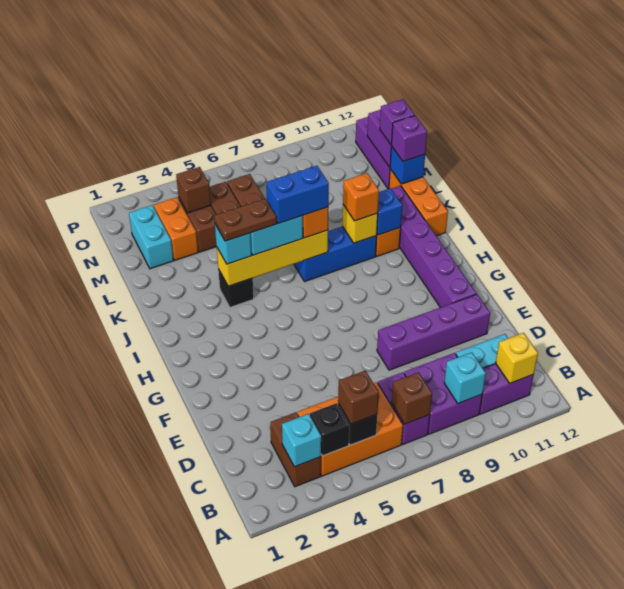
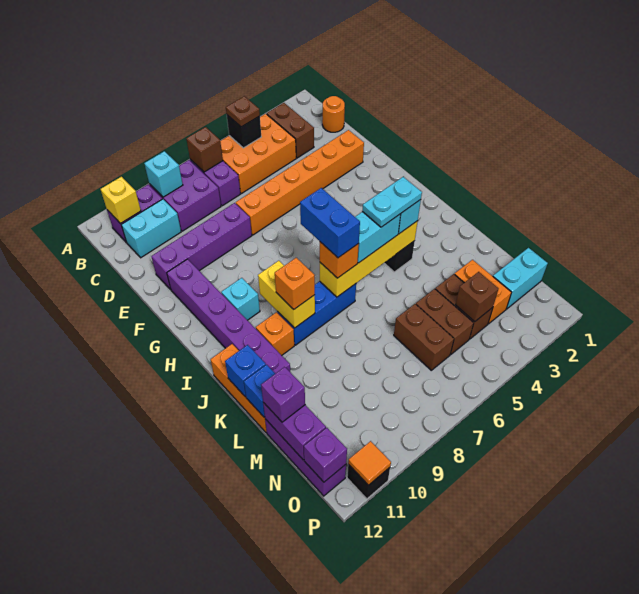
cyan brick B3 level 2 -> cyan brick H10 level 1
black brick B4 level 2 -> black brick P11 level 1
brown brick B5 level 3 -> brown plate B5 level 3
none -> orange round brick C1 level 1
none -> orange brick E2:E7 level 1
brown plate J4:J5 level 4 -> cyan plate J4:J5 level 4
blue brick J6:J7 level 4 -> blue brick I7:J7 level 4
yellow brick J9 level 2 -> yellow brick I9:J9 level 2
blue brick J10 level 2 -> blue brick K12 level 2
purple brick L12 level 3 -> purple brick O12 level 2
cyan brick M2:N2 level 1 -> cyan brick N1:N2 level 1
none -> orange tile P11 level 2

